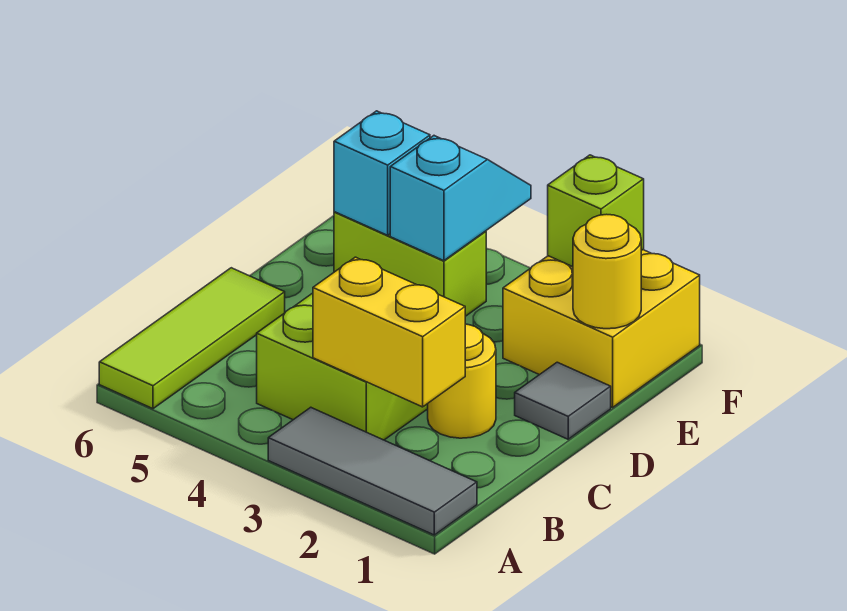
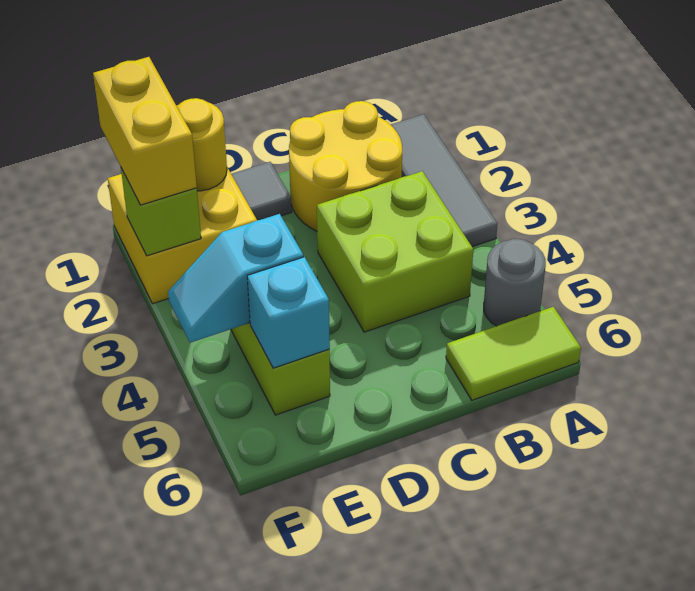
none -> grey round brick A5 level 1
lime tile A6:C6 level 1 -> lime tile A6:B6 level 1
yellow brick B2:B3 level 2 -> yellow brick F1:F2 level 3
yellow round brick C2 level 1 -> yellow round brick B1:C2 level 1

